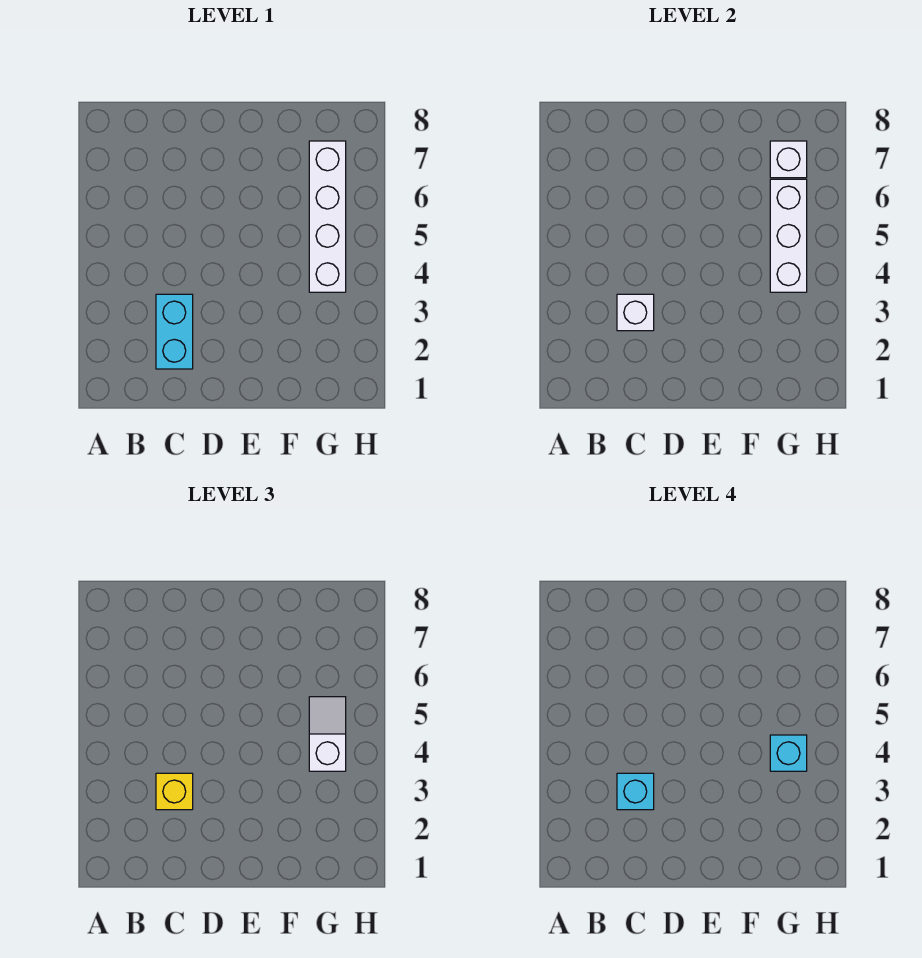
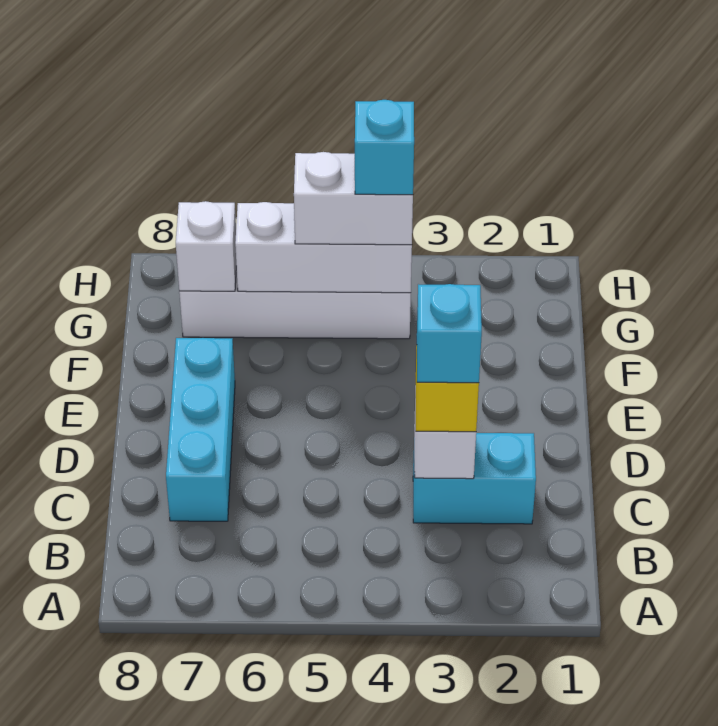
none -> cyan brick C7:E7 level 1
white slope G4:G5 level 3 top 4 -> white brick G4:G5 level 3

